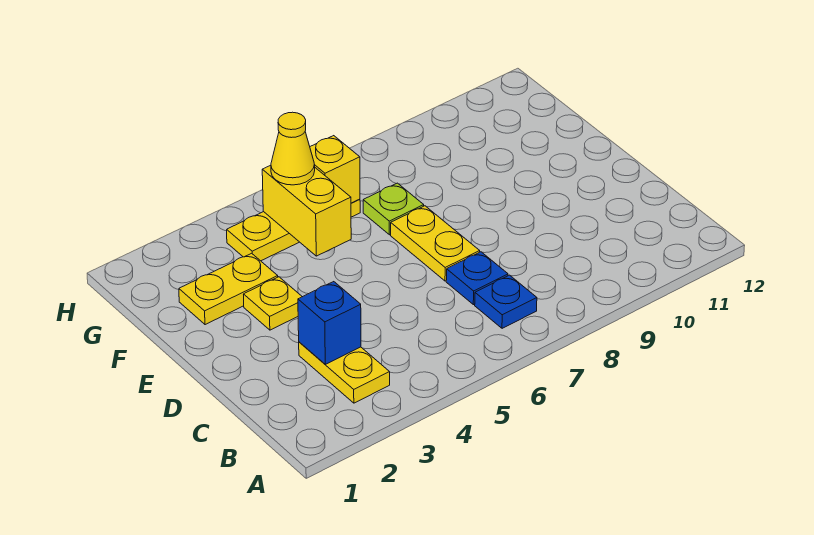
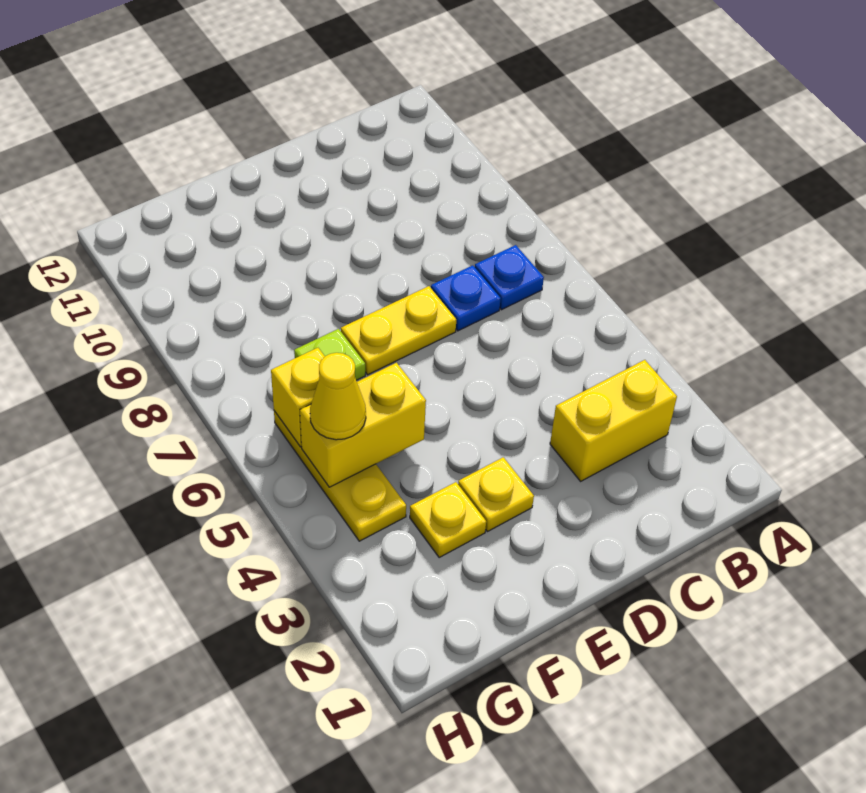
yellow plate B3:C3 level 1 -> yellow brick B3:C3 level 1
blue brick C3 level 2 -> none
yellow plate F2:F3 level 1 -> yellow plate F3 level 1

